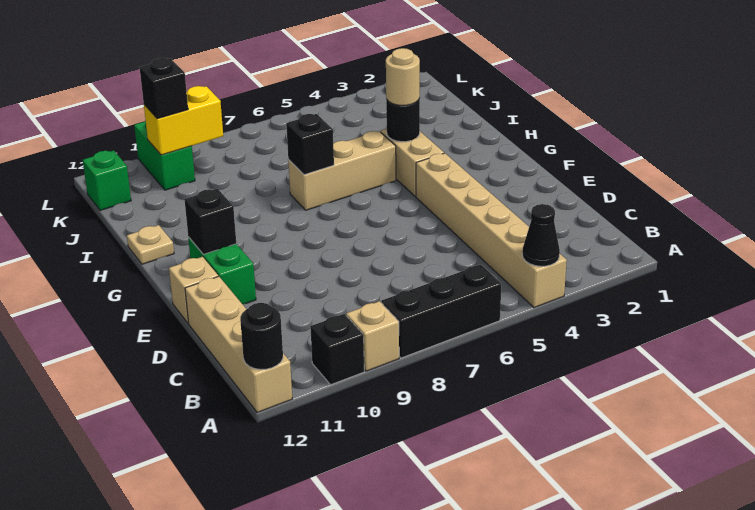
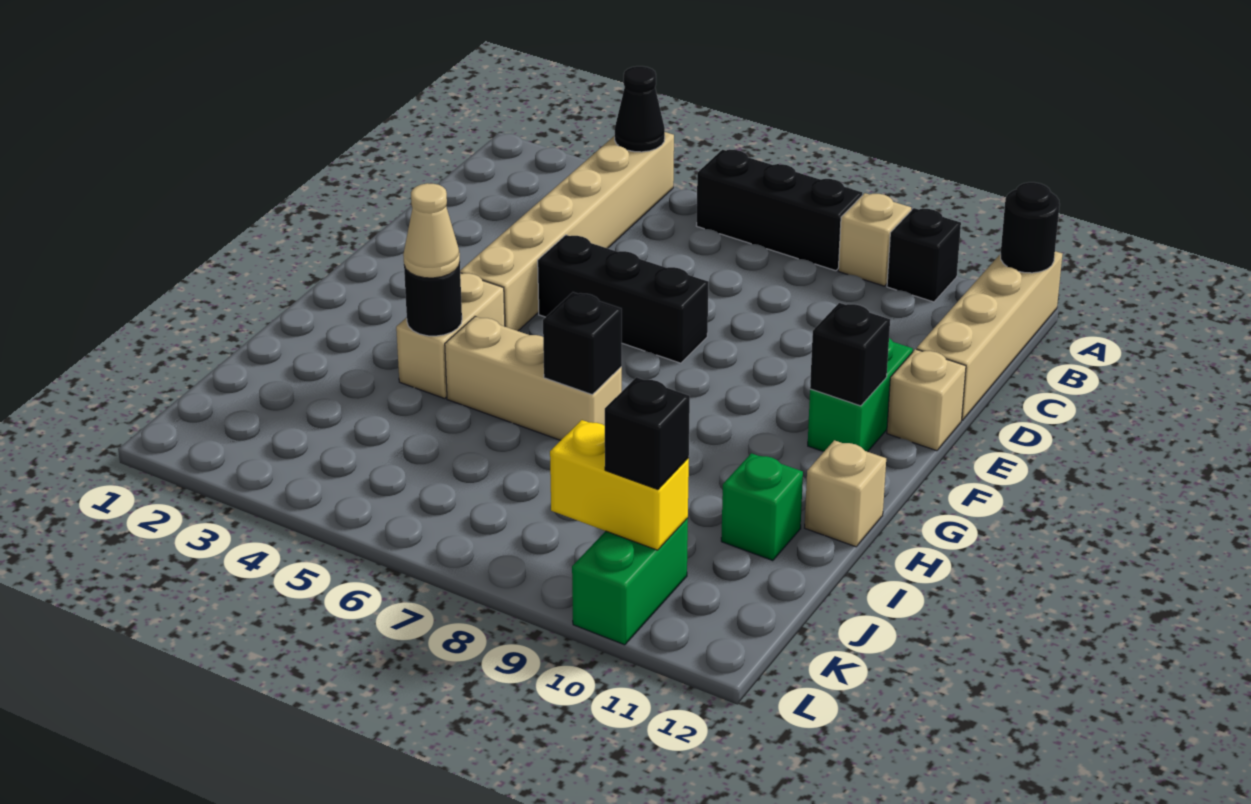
none -> black brick E5:E7 level 1
tan round brick H4 level 3 -> tan cone H4 level 3
tan plate H12 level 1 -> tan brick H12 level 1
green brick K12 level 1 -> green brick I11 level 1

